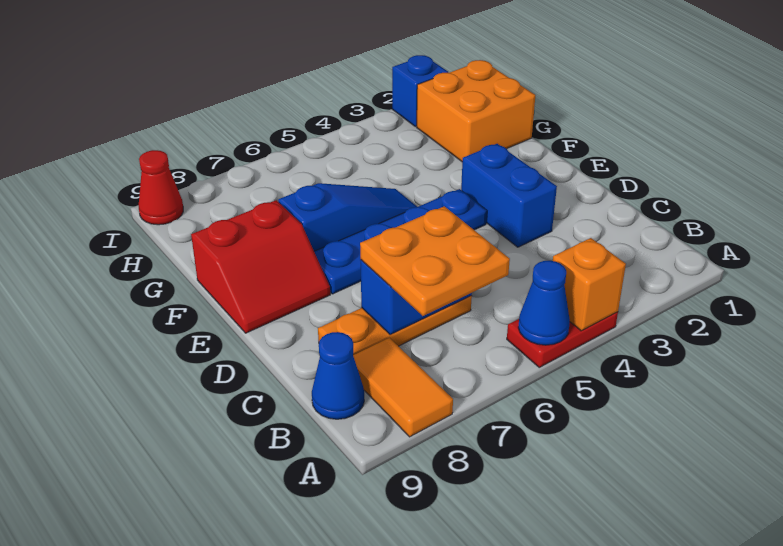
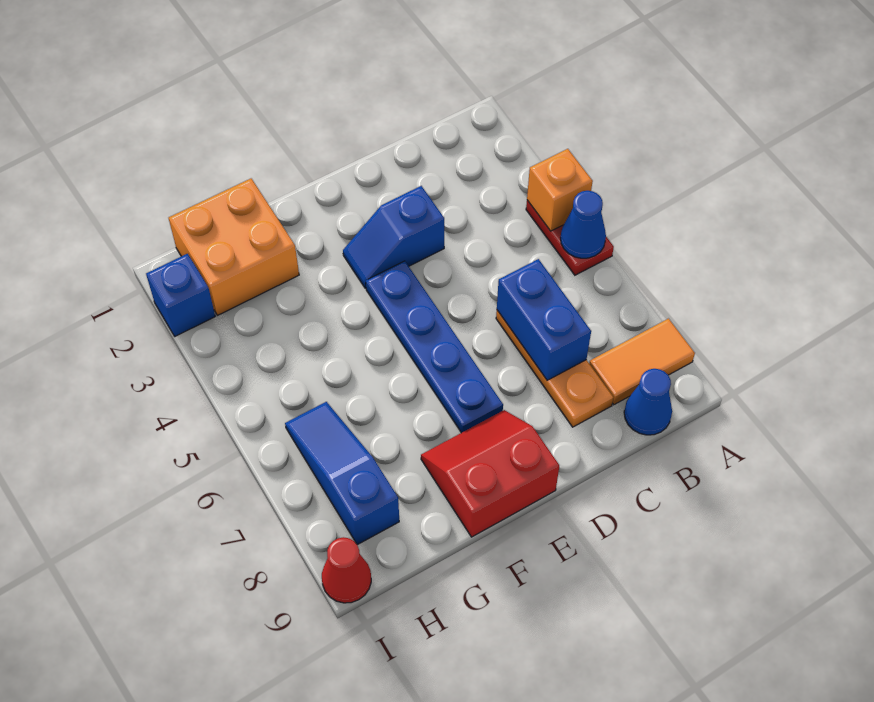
orange plate B6:C7 level 3 -> none
blue brick D3:E3 level 1 -> blue slope D3:E3 level 1 top D
red slope E8:F9 level 1 top F -> red slope E8:F9 level 1 top 9
blue slope F5:F7 level 1 top 7 -> blue slope H6:H8 level 1 top 8

